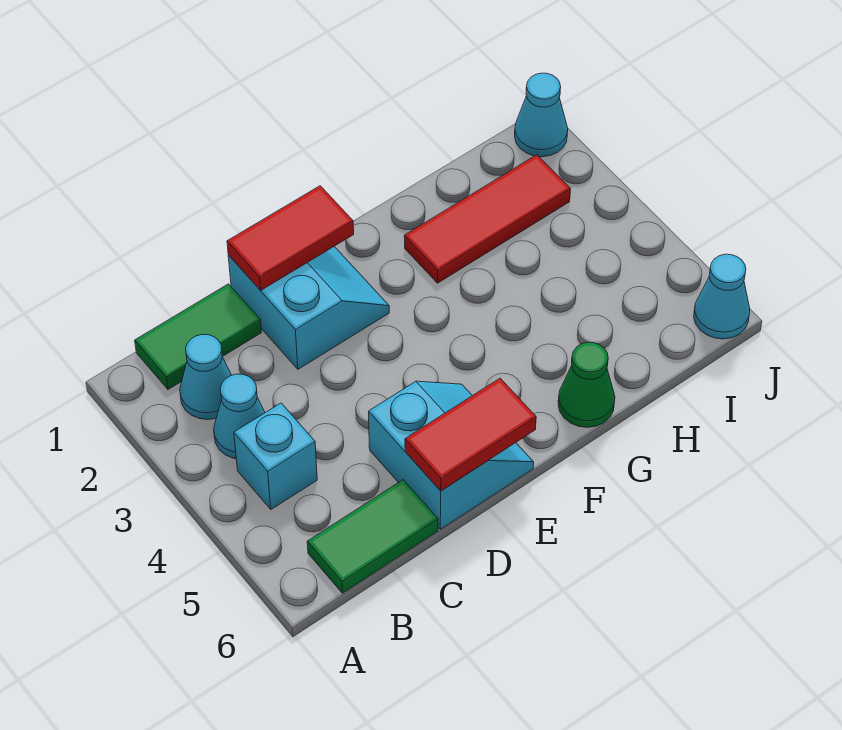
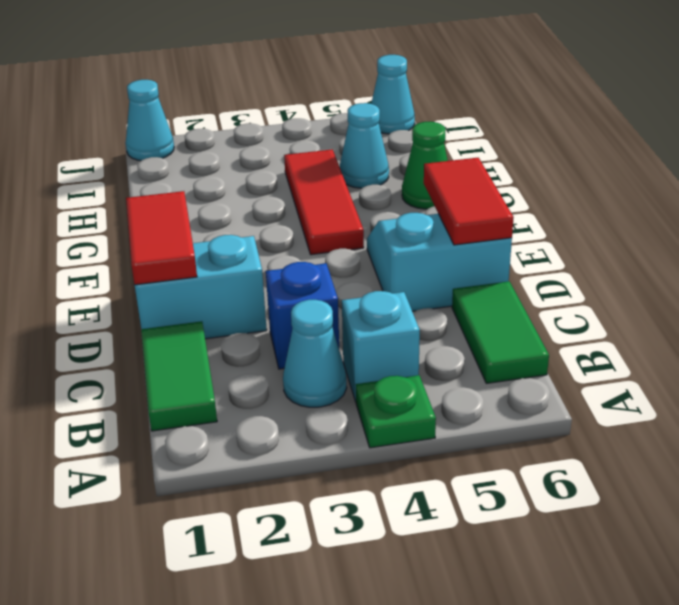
none -> green plate A4 level 1
cyan cone B2 level 1 -> cyan cone H5 level 1
none -> blue brick C3 level 1
red tile G2:I2 level 1 -> red tile F4:H4 level 1

